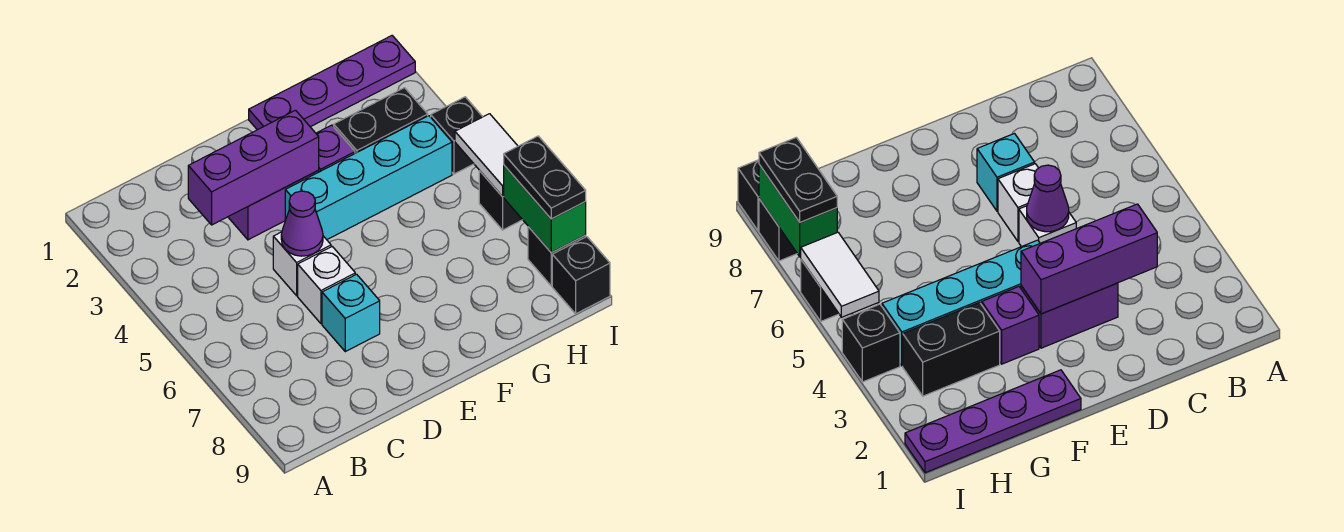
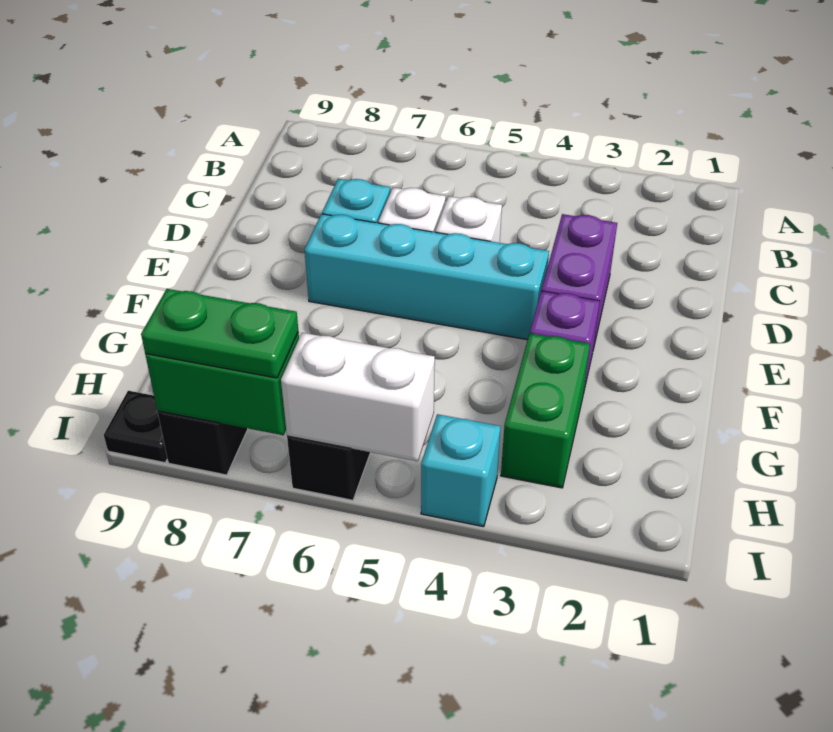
purple brick C3:E3 level 2 -> none
purple cone D5 level 2 -> none
cyan brick E4:H4 level 1 -> cyan brick E4:E7 level 1
purple plate F1:I1 level 1 -> none
black brick G3:H3 level 1 -> green brick G3:H3 level 1
black brick I4 level 1 -> cyan brick I4 level 1
white tile I5:I6 level 2 -> white brick I5:I6 level 2
black plate I7:I8 level 3 -> green plate I7:I8 level 3
black brick I9 level 1 -> black plate I9 level 1

